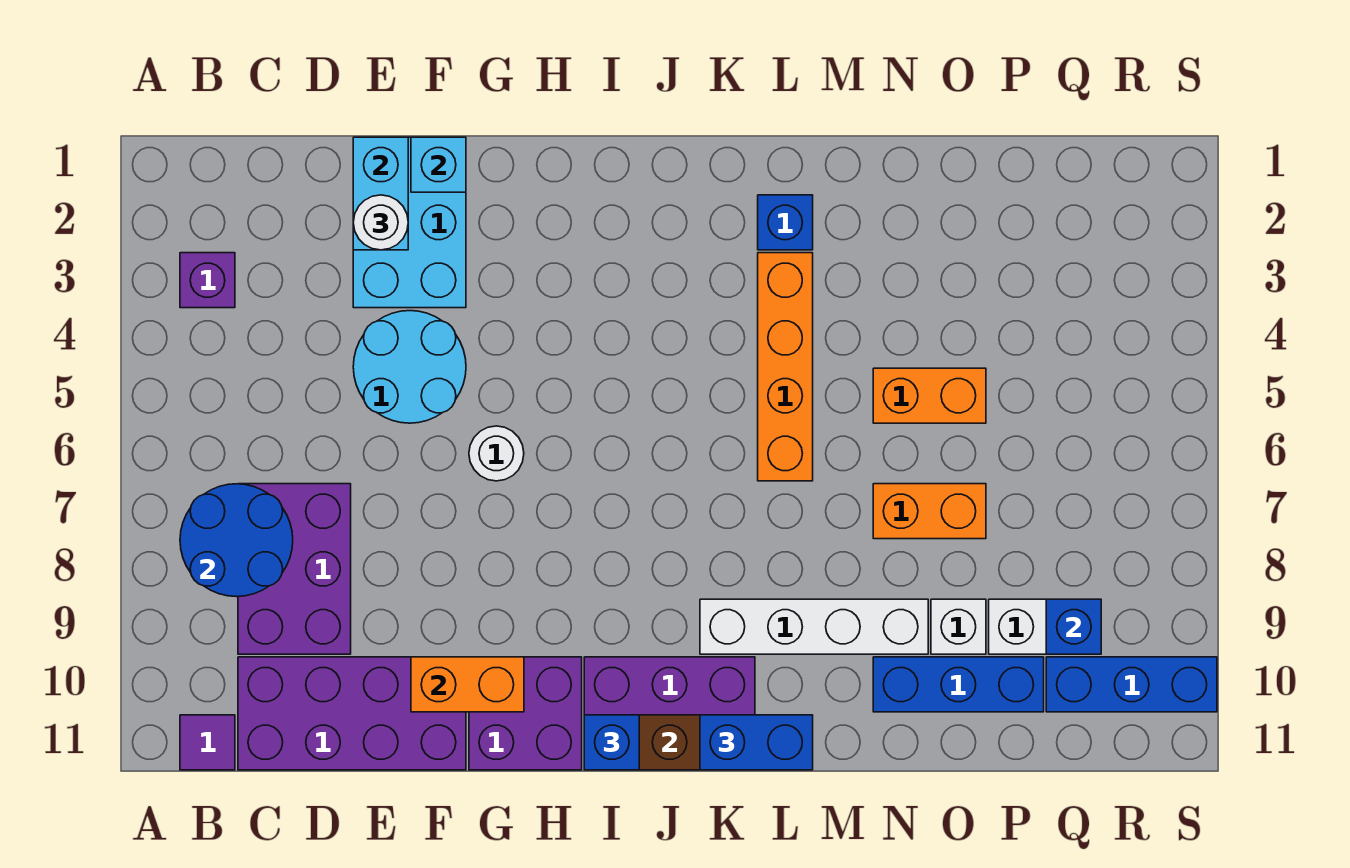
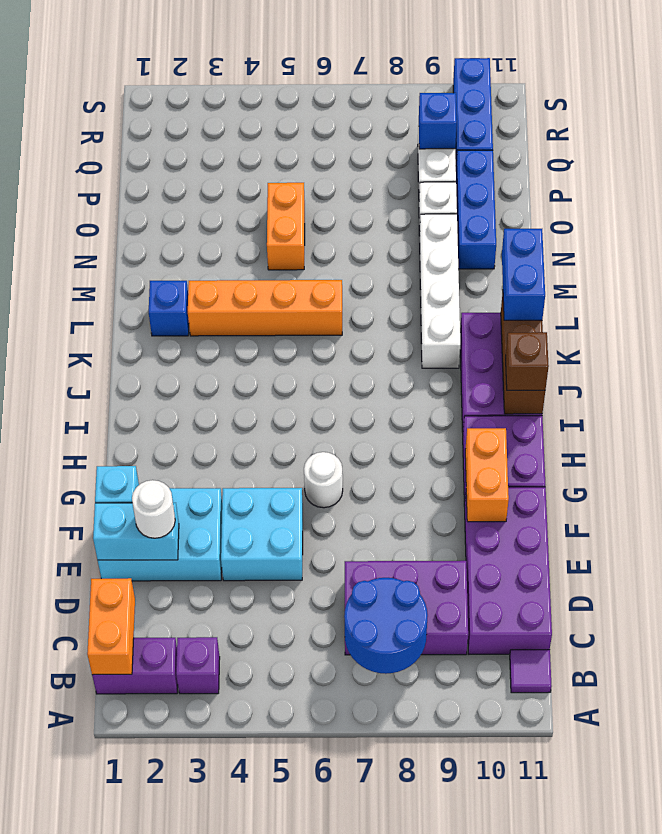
none -> purple brick B1:B2 level 1
cyan round brick E4:F5 level 1 -> cyan brick E4:F5 level 1
blue brick I11 level 3 -> brown brick I11 level 3
orange brick N7:O7 level 1 -> orange brick B1:C1 level 2

